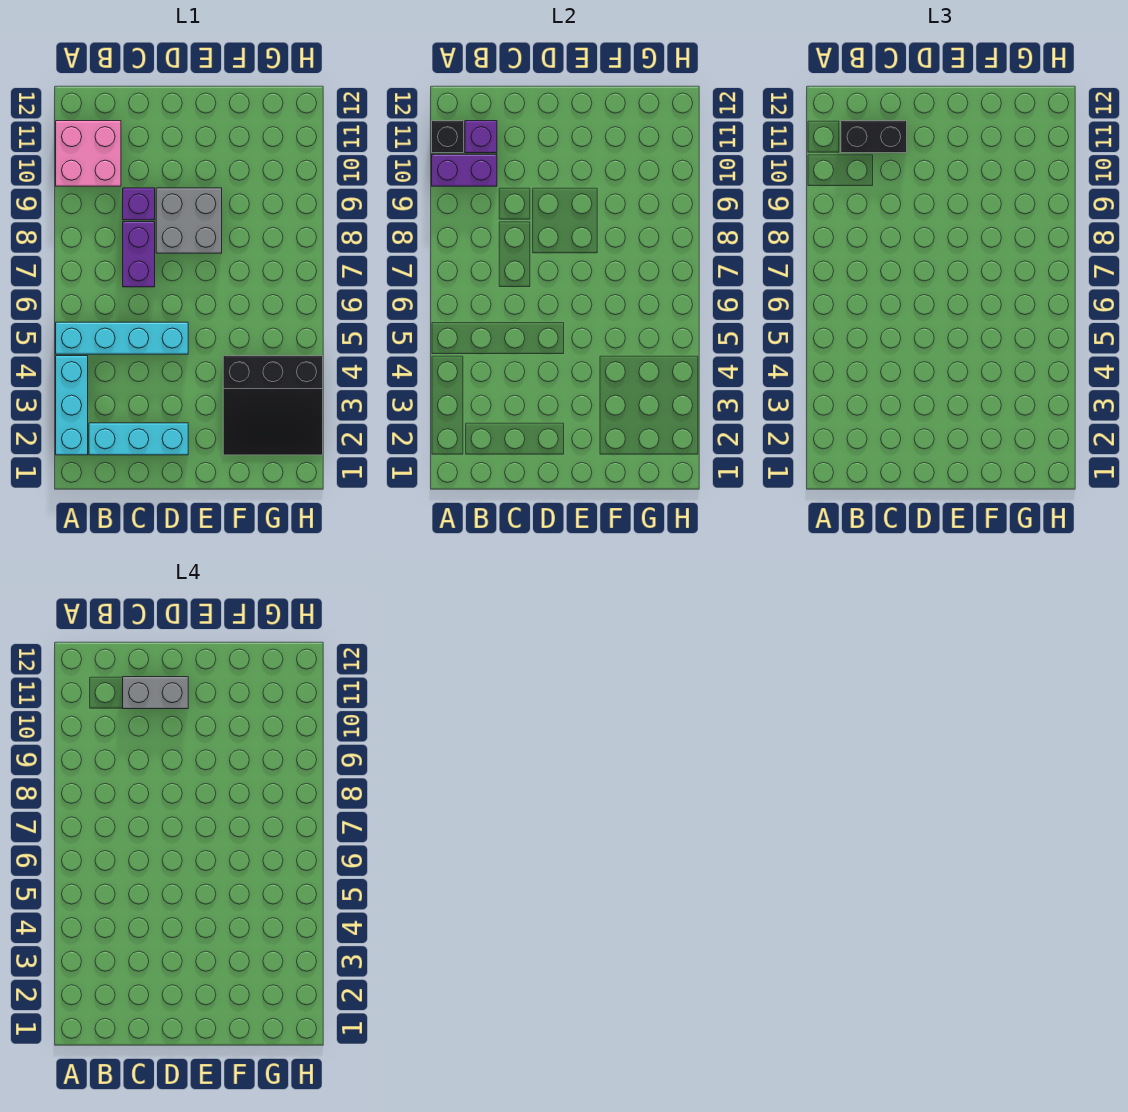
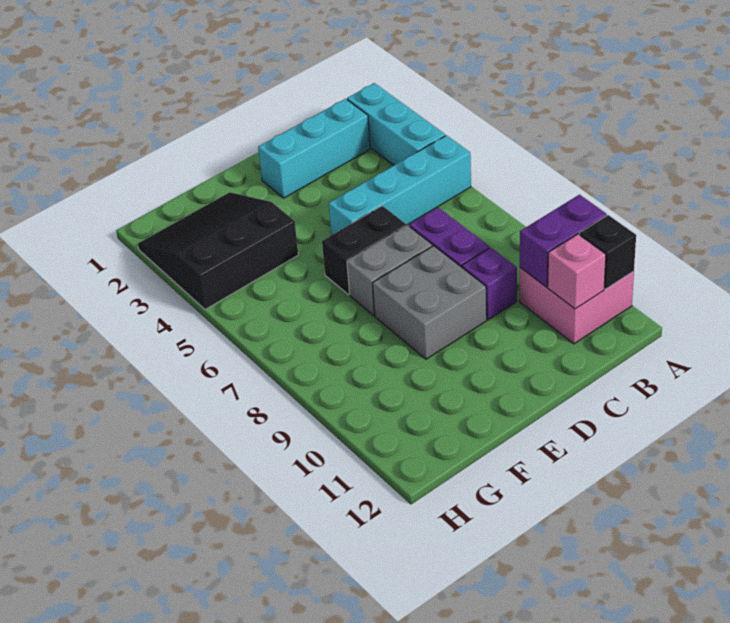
purple brick B11 level 2 -> pink brick B11 level 2
black brick B11:C11 level 3 -> black brick D6:E6 level 1
grey brick C11:D11 level 4 -> grey brick D7:E7 level 1

